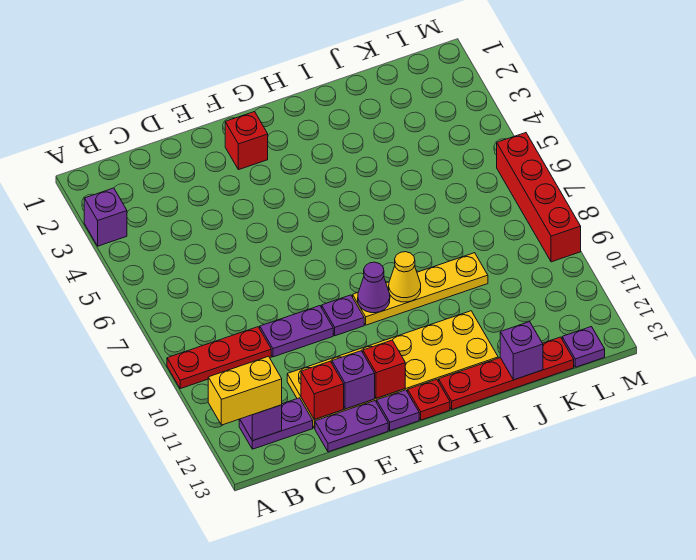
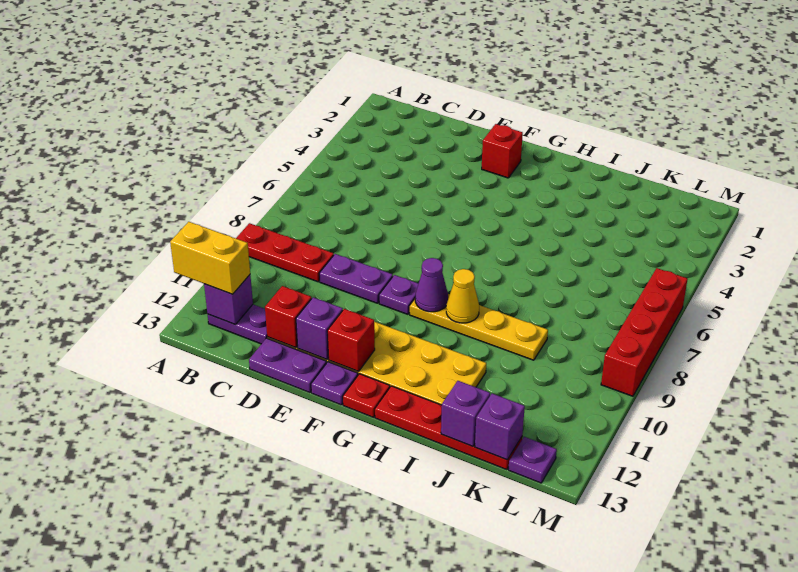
purple brick A3 level 1 -> purple brick K13 level 2

